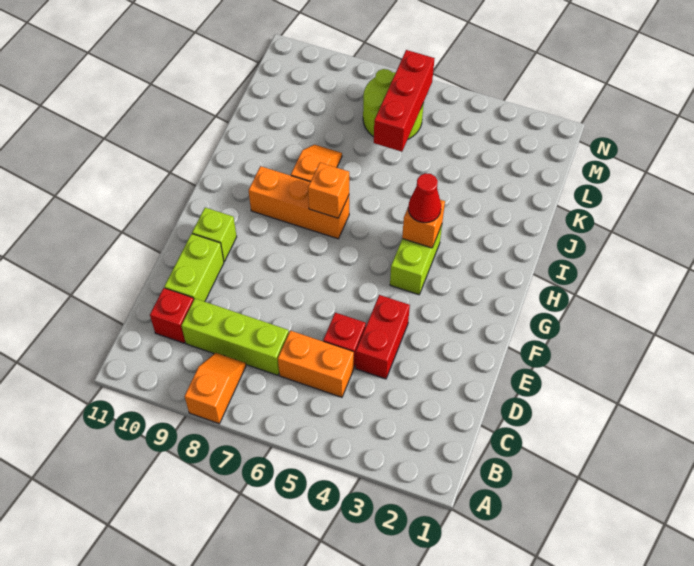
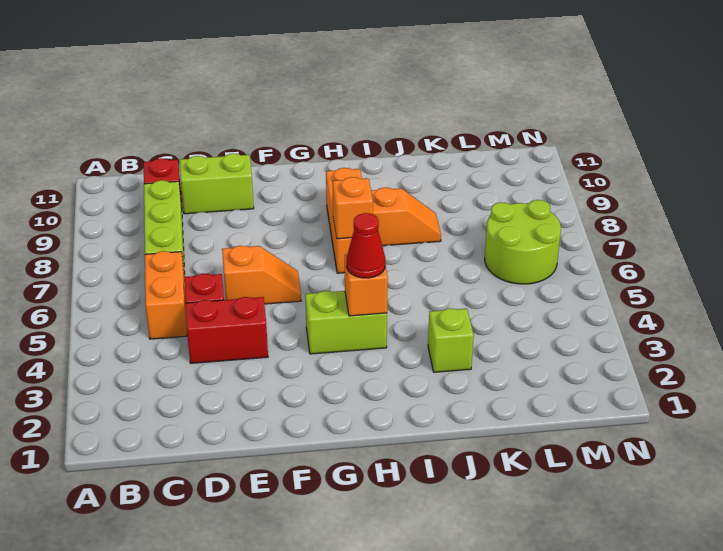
orange slope A8:B8 level 1 top A -> orange slope E6:F6 level 1 top E
lime brick F10 level 1 -> lime brick J3 level 1
red brick K6:M6 level 2 -> none

